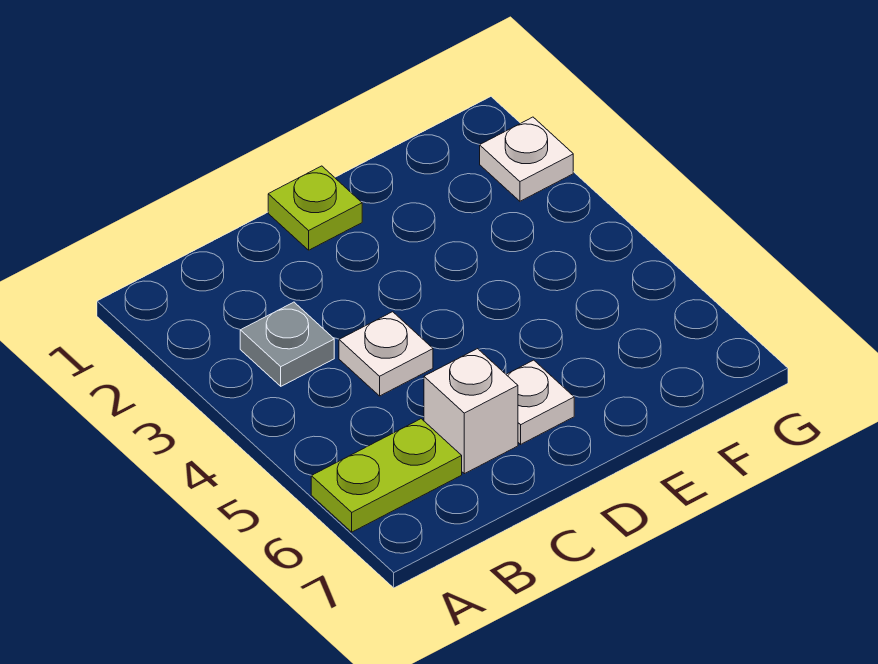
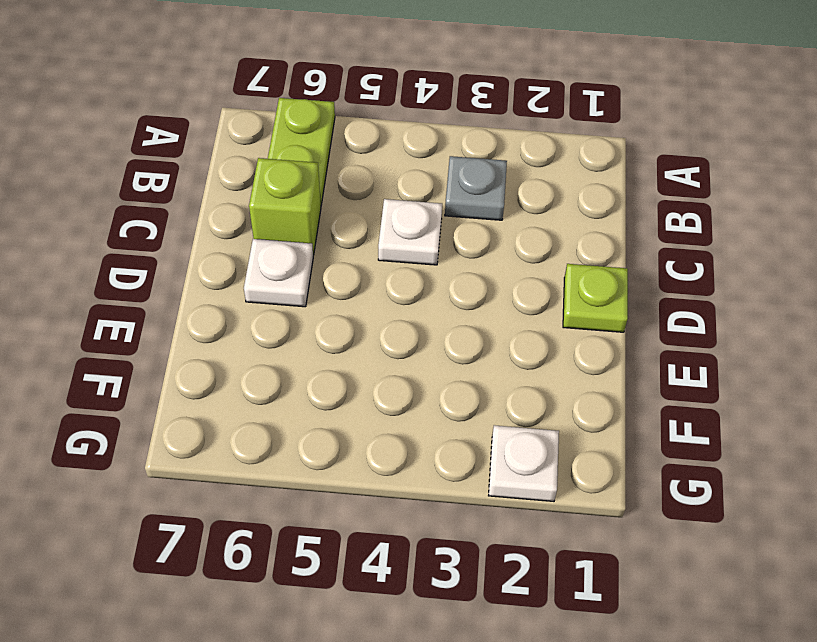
white brick C6 level 1 -> lime brick C6 level 1

